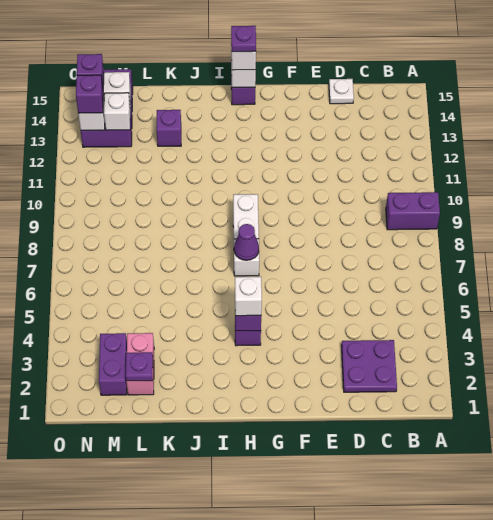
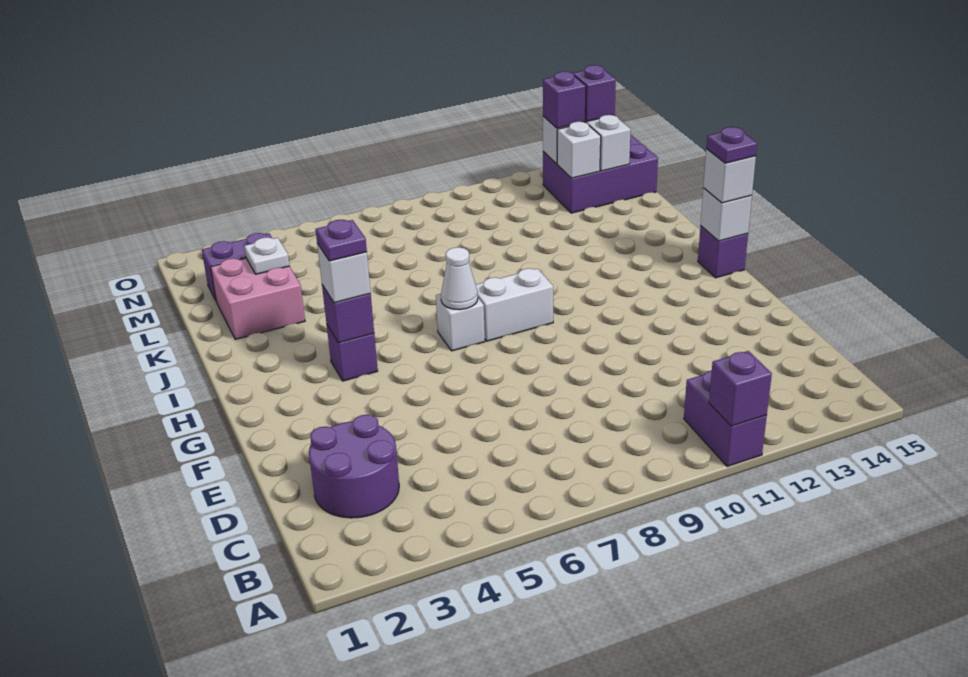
purple brick A9:B9 level 1 -> purple brick A11:B11 level 1
purple plate C2:D3 level 1 -> purple round brick C2:D3 level 1
white plate D15 level 1 -> white plate L3 level 2
purple cone H7 level 2 -> white cone H7 level 2
purple brick K13 level 1 -> purple brick A11 level 2
pink brick L2:L3 level 1 -> pink brick K2:L3 level 1
purple plate L2 level 2 -> purple plate H4 level 4

